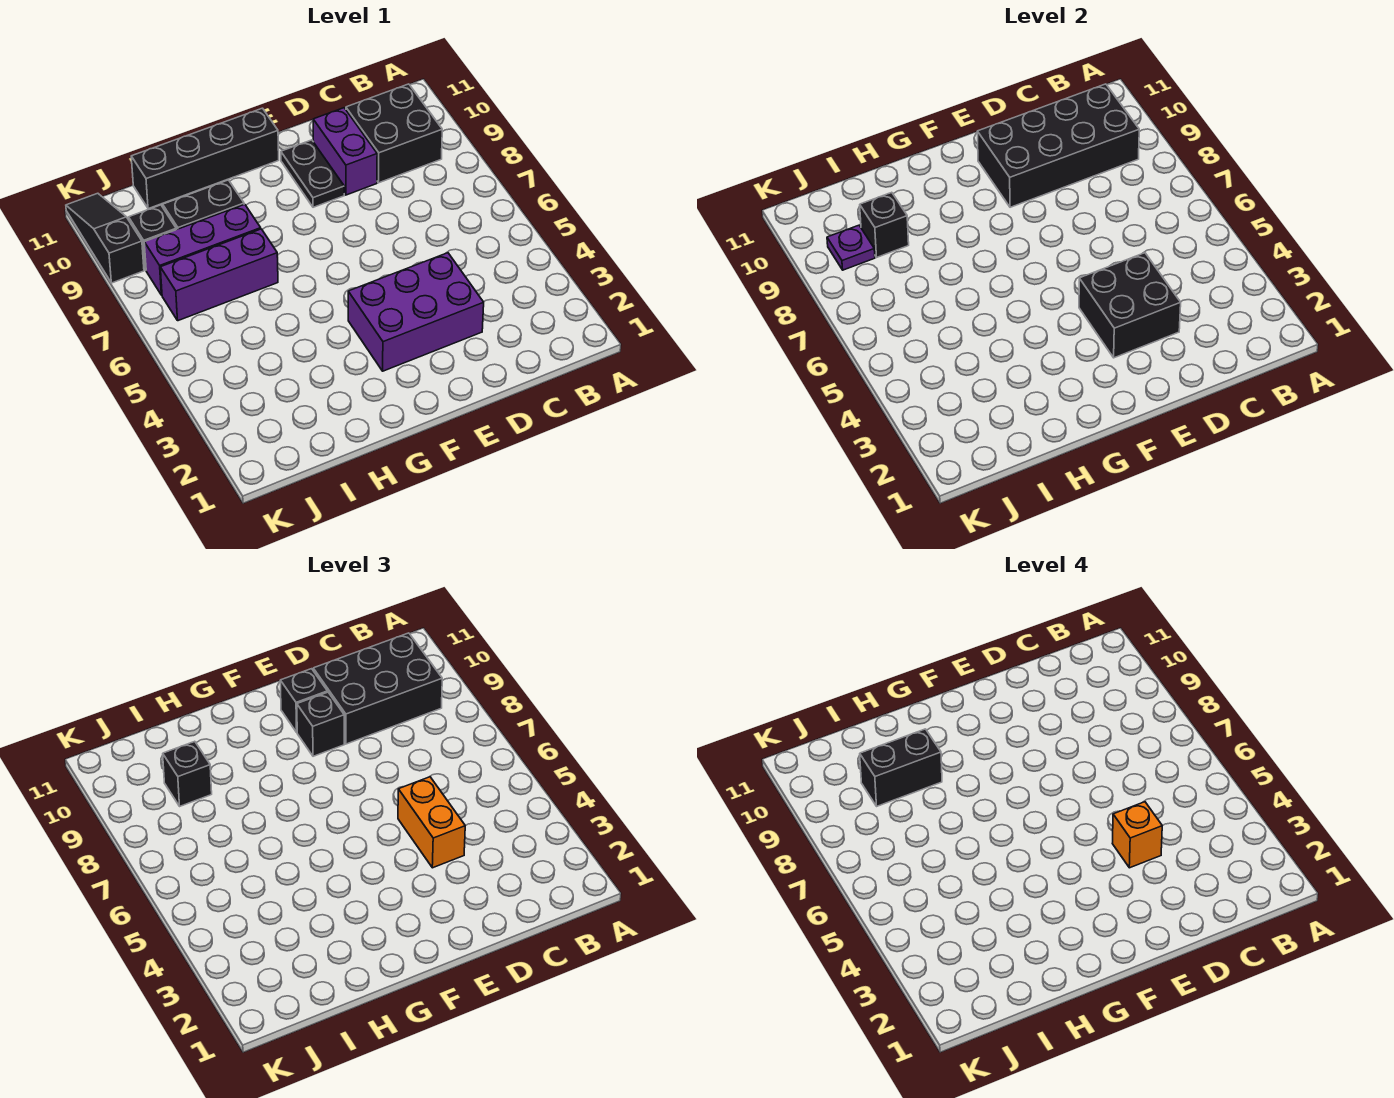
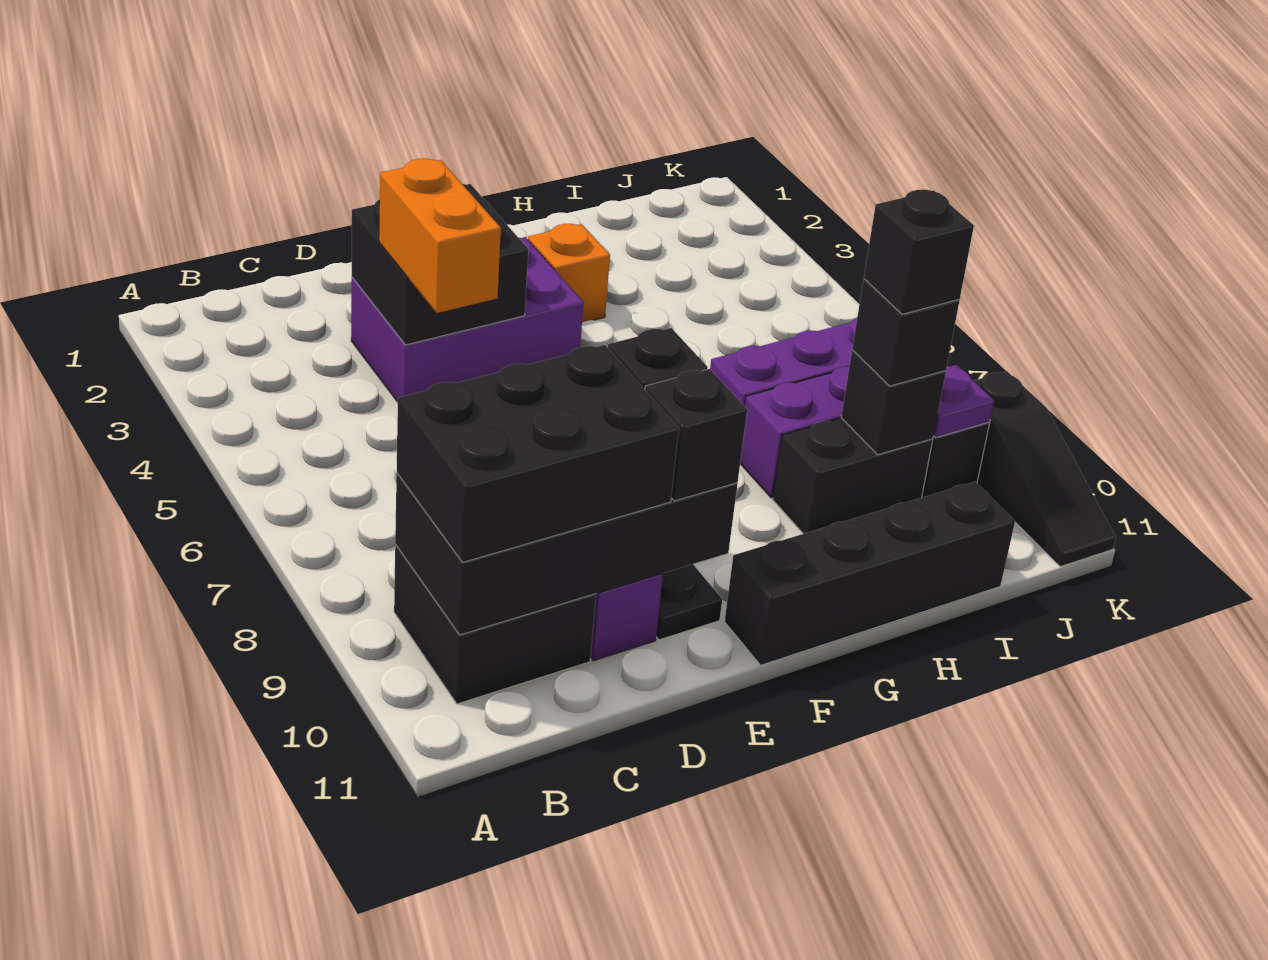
orange brick D4 level 4 -> orange brick G3 level 1
black brick H9:I9 level 4 -> black brick I9 level 4

